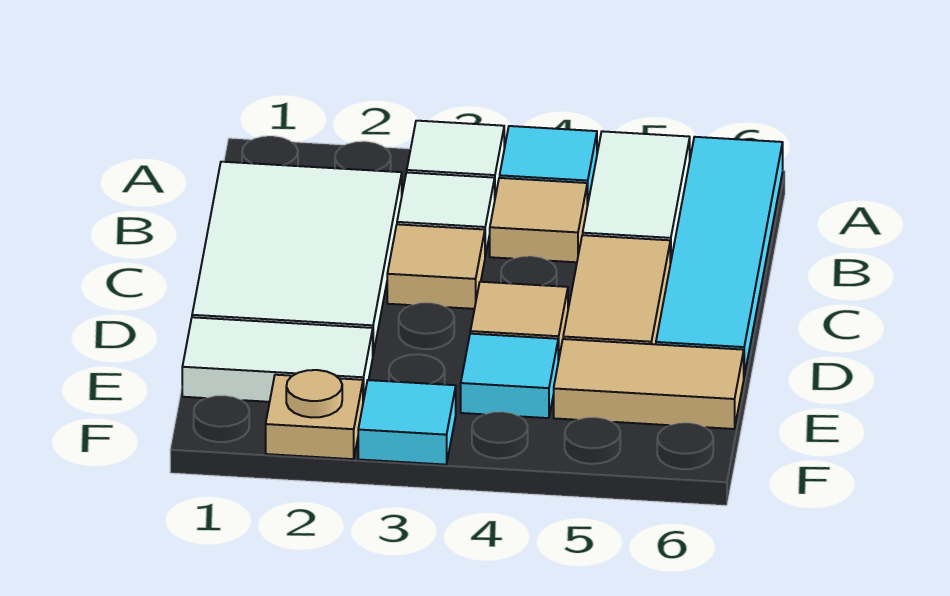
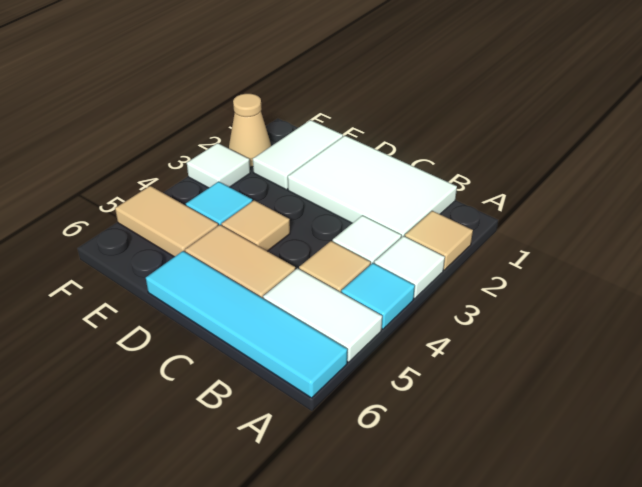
tan tile C3 level 1 -> tan tile A2 level 1
tan tile E5:E6 level 1 -> tan tile E5:F5 level 1
tan plate F2 level 1 -> tan cone F2 level 1
cyan tile F3 level 1 -> white tile F3 level 1

